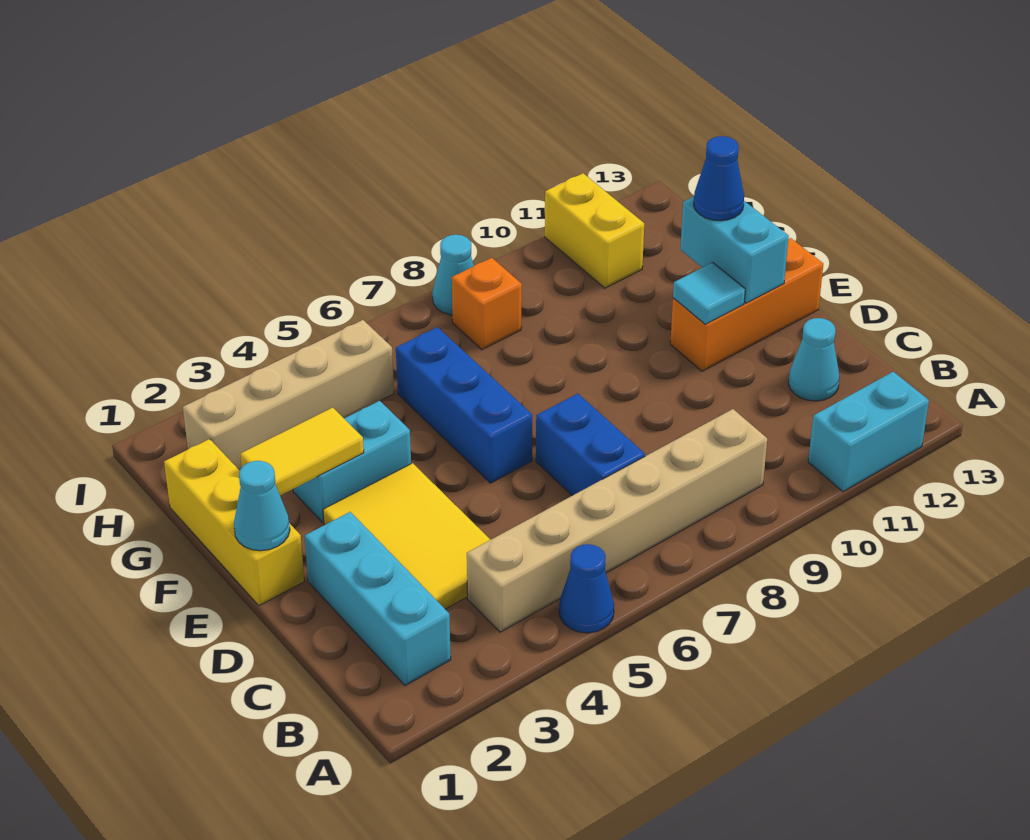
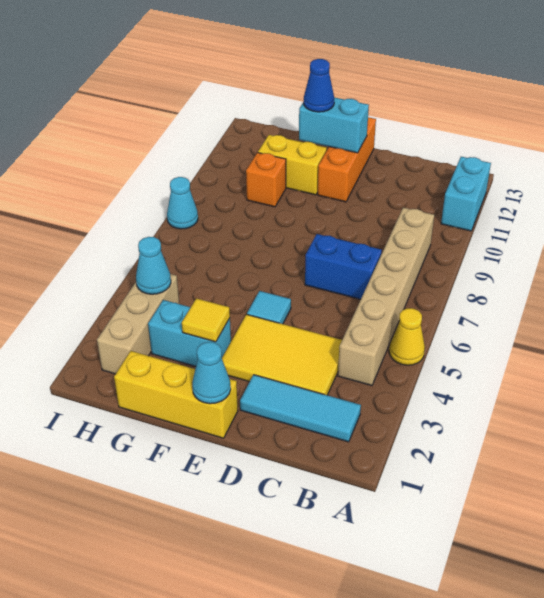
blue cone A5 level 1 -> yellow cone A5 level 1
cyan brick B2:D2 level 1 -> cyan tile B2:D2 level 1
cyan cone C12 level 1 -> cyan cone H4 level 2
blue brick E6:G6 level 1 -> none
cyan tile E11 level 2 -> cyan tile E5 level 1
yellow tile F2:F3 level 2 -> yellow tile F3 level 2
cyan brick F3:F4 level 1 -> cyan brick F3:G3 level 1
tan brick H2:H5 level 1 -> tan brick H2:H4 level 1
orange brick H8 level 1 -> orange brick G10 level 1
yellow brick H11:I11 level 1 -> yellow brick F11:G11 level 1

